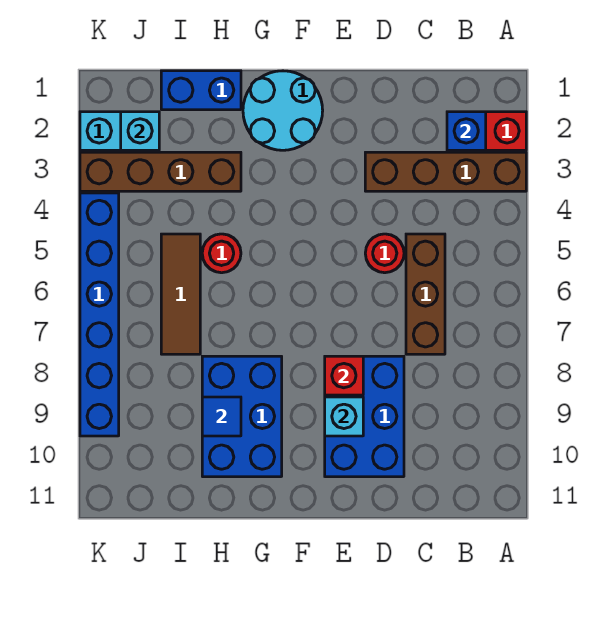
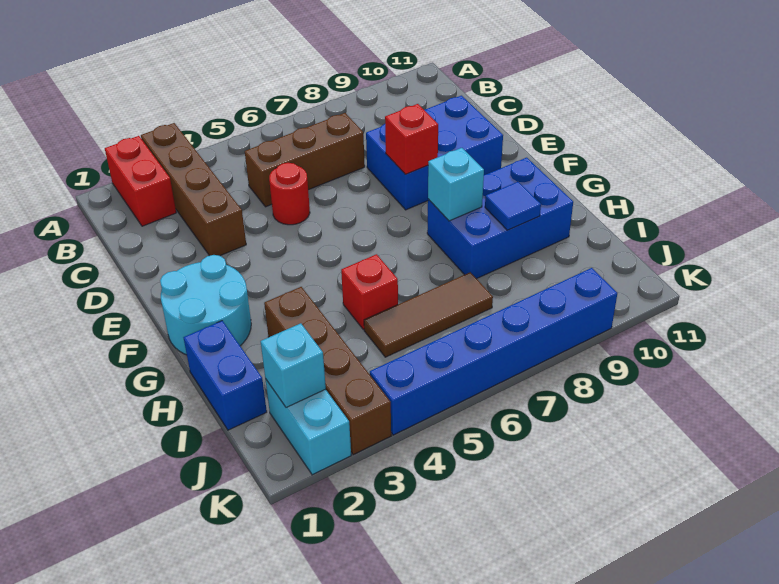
blue brick B2 level 2 -> none
cyan brick E9 level 2 -> cyan brick G8 level 2
red round brick H5 level 1 -> red brick H5 level 1

